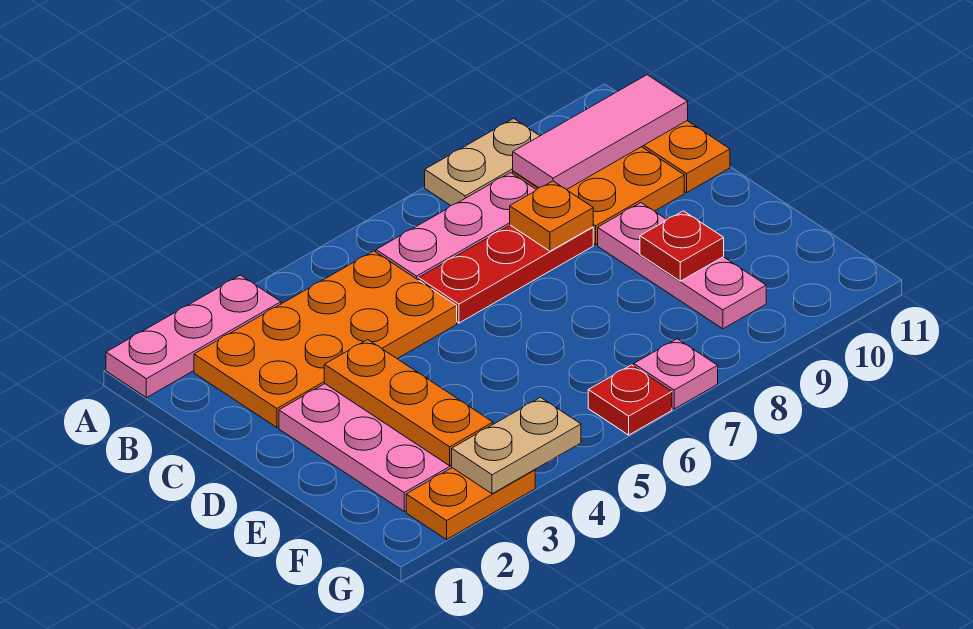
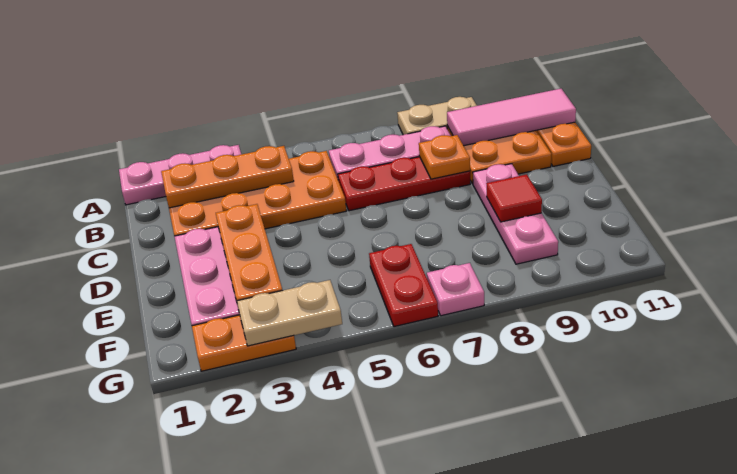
none -> orange plate B2:B4 level 2
red plate E9 level 2 -> red tile E9 level 2
red plate G6 level 1 -> red plate F6:G6 level 1

